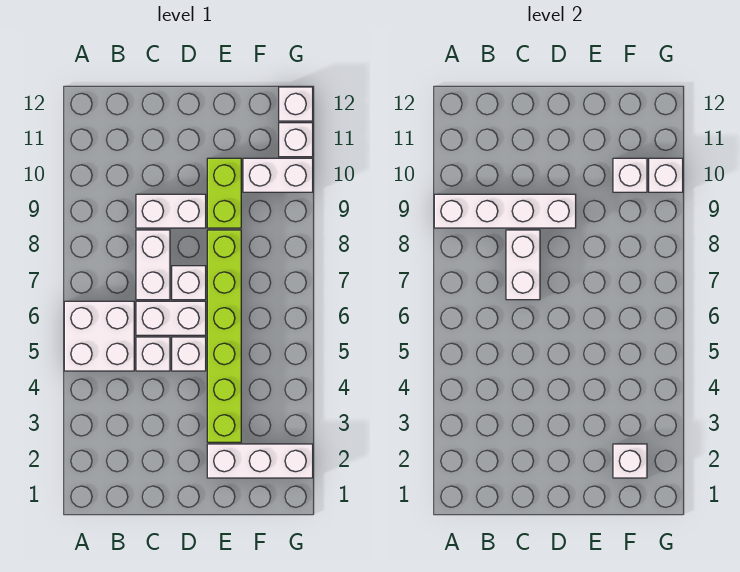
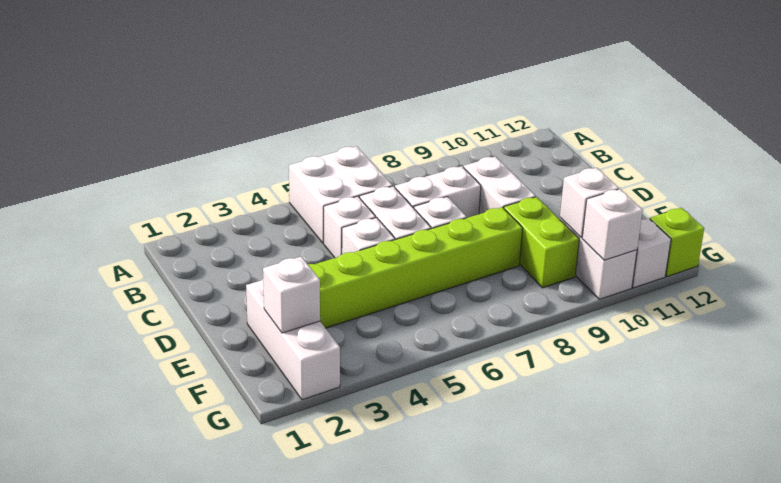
white brick A9:D9 level 2 -> none
white brick C7:C8 level 2 -> none
lime brick E9:E10 level 1 -> lime brick E9:F9 level 1
white brick G12 level 1 -> lime brick G12 level 1

